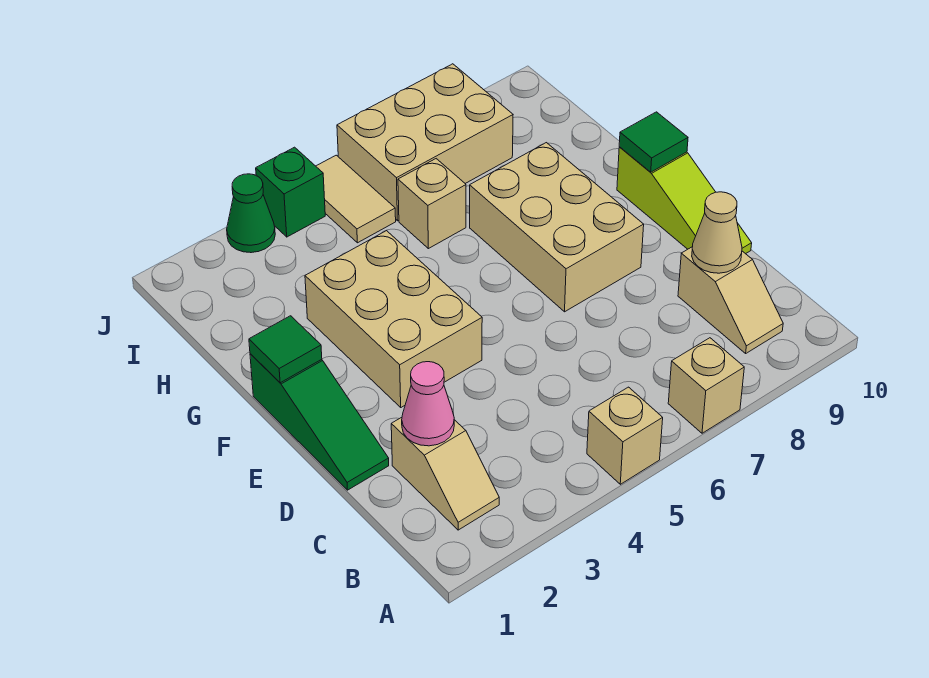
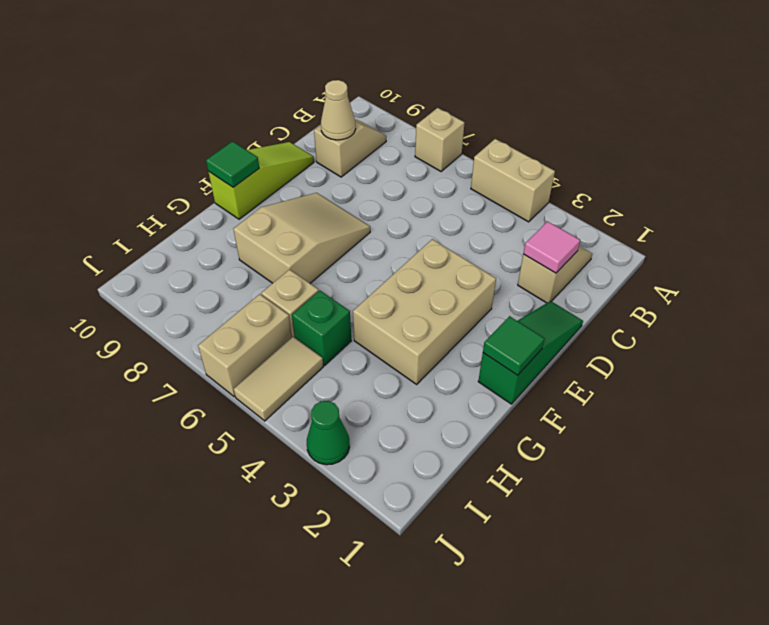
tan brick A5 level 1 -> tan brick A4:A5 level 1
pink cone C2 level 2 -> pink tile C2 level 2
tan brick E7:G8 level 1 -> tan slope E7:G8 level 1 top G
tan brick I6:J8 level 1 -> tan brick I6:J6 level 1
green brick J4 level 1 -> green brick H5 level 1

